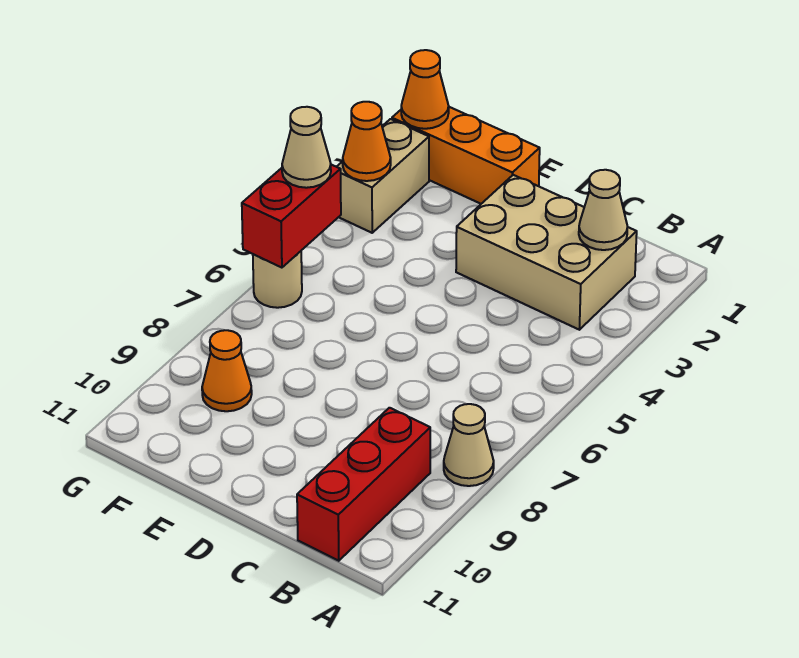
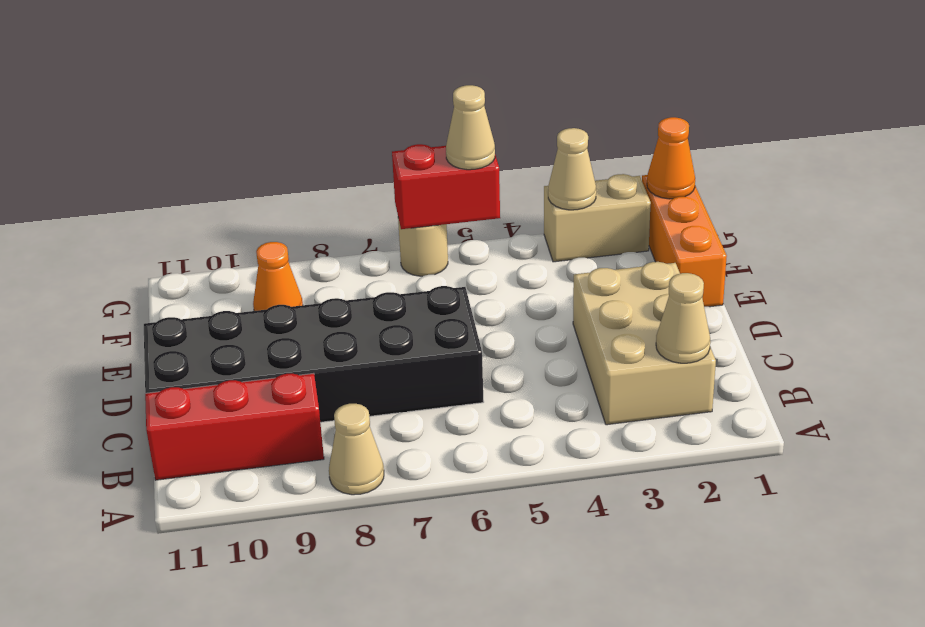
none -> black brick C6:D11 level 1
orange cone G3 level 2 -> tan cone G3 level 2

